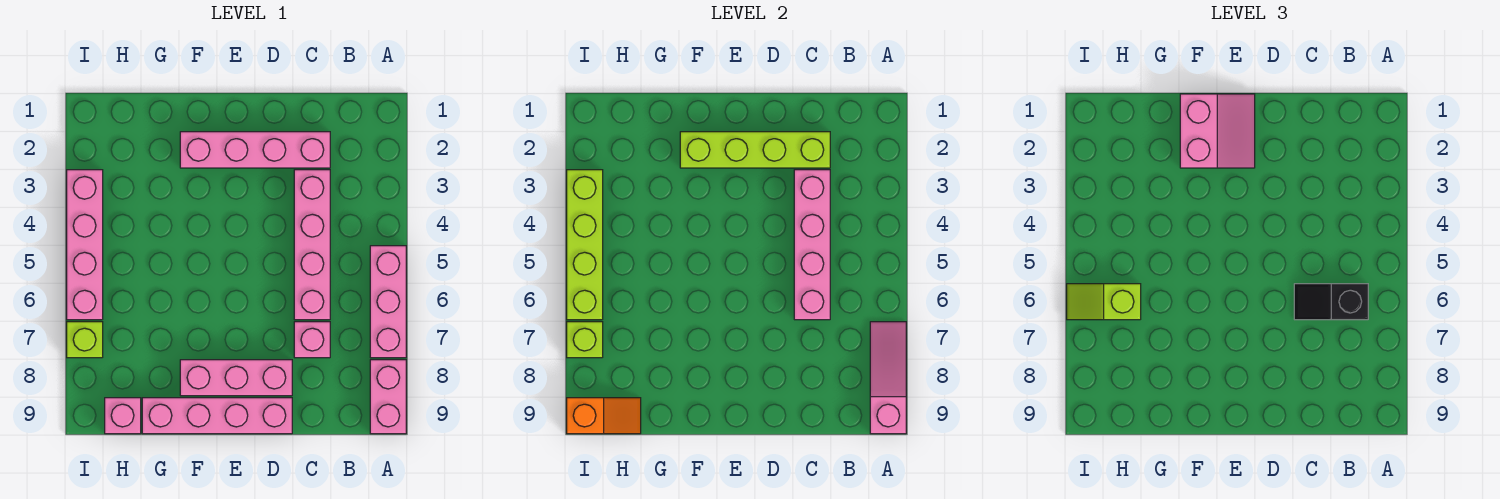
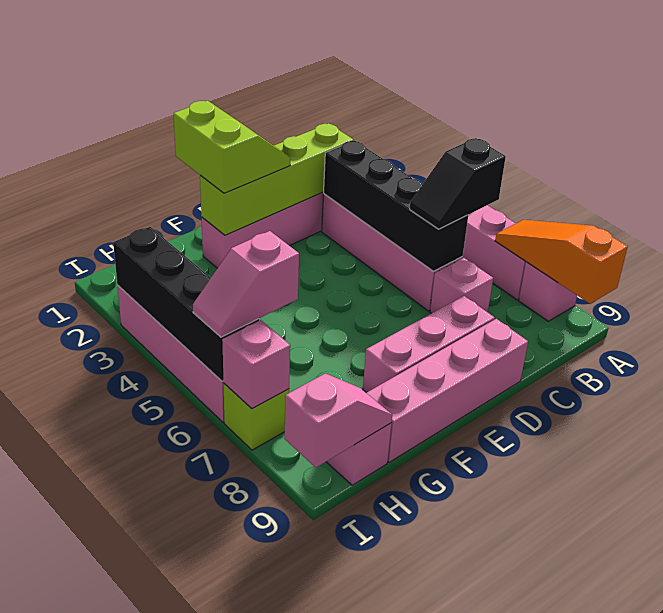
pink slope A7:A9 level 2 top 9 -> orange slope A7:A9 level 2 top 9
pink brick A8:A9 level 1 -> pink brick A8 level 1
pink brick C3:C6 level 2 -> black brick C3:C6 level 2
pink slope E1:F2 level 3 top F -> lime slope E1:F2 level 3 top F
lime slope H6:I6 level 3 top H -> pink slope H6:I6 level 3 top H
orange slope H9:I9 level 2 top I -> pink slope H9:I9 level 2 top I
lime brick I3:I6 level 2 -> black brick I3:I6 level 2
lime brick I7 level 2 -> pink brick I7 level 2

